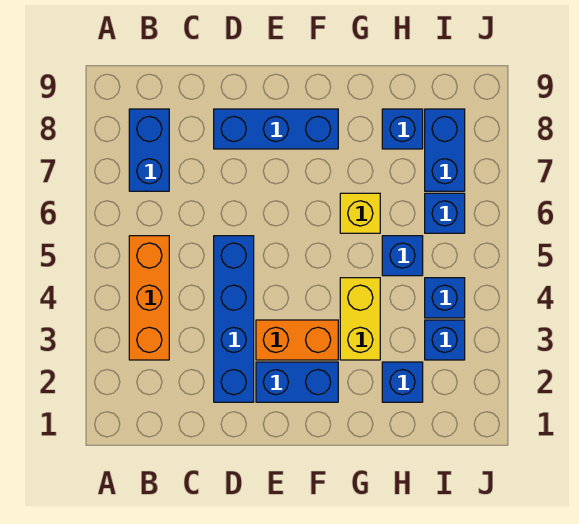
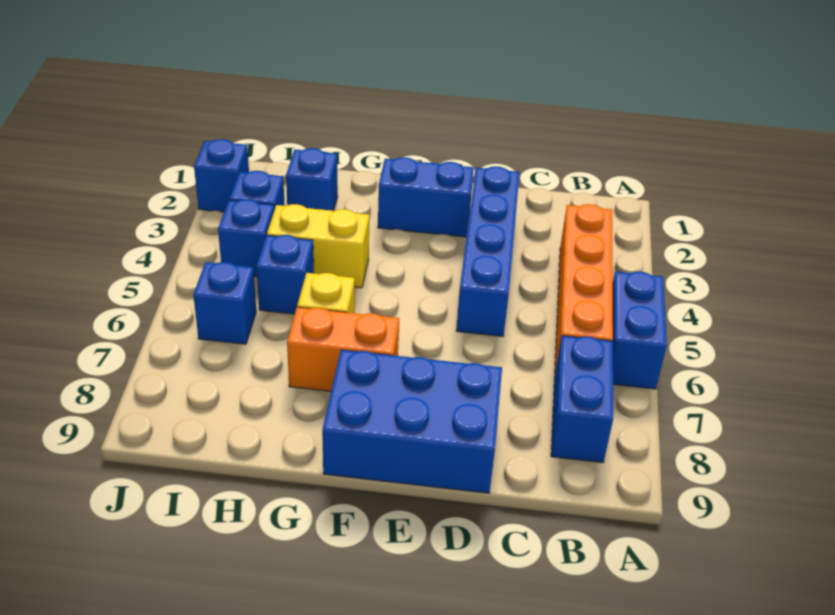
orange brick B3:B5 level 1 -> orange brick B3:B6 level 1
blue brick D8:F8 level 1 -> blue brick D8:F9 level 1
orange brick E3:F3 level 1 -> orange brick F7:G7 level 1
yellow brick G3:G4 level 1 -> yellow brick G4:H4 level 1
blue brick H8 level 1 -> blue brick J2 level 1
blue brick I7:I8 level 1 -> blue brick A5:A6 level 1

